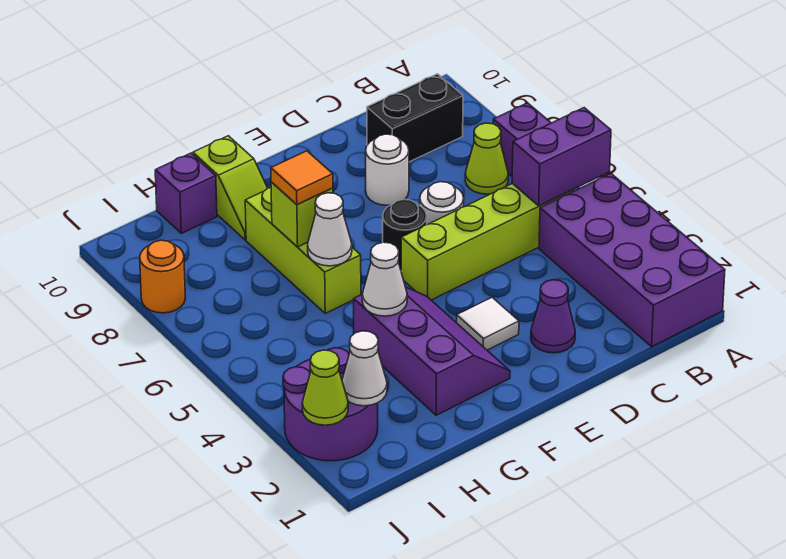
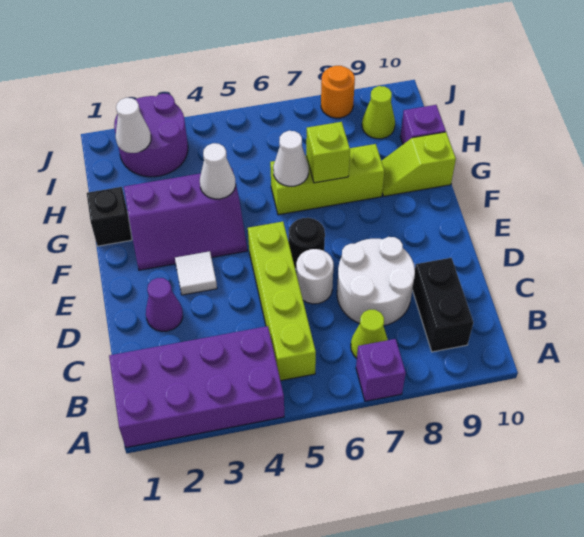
purple brick A5:B5 level 2 -> none
white round brick D8 level 1 -> white round brick C7:D8 level 1
none -> black brick G1 level 1
orange tile G7 level 3 -> none
lime cone J2 level 2 -> lime cone I9 level 1

